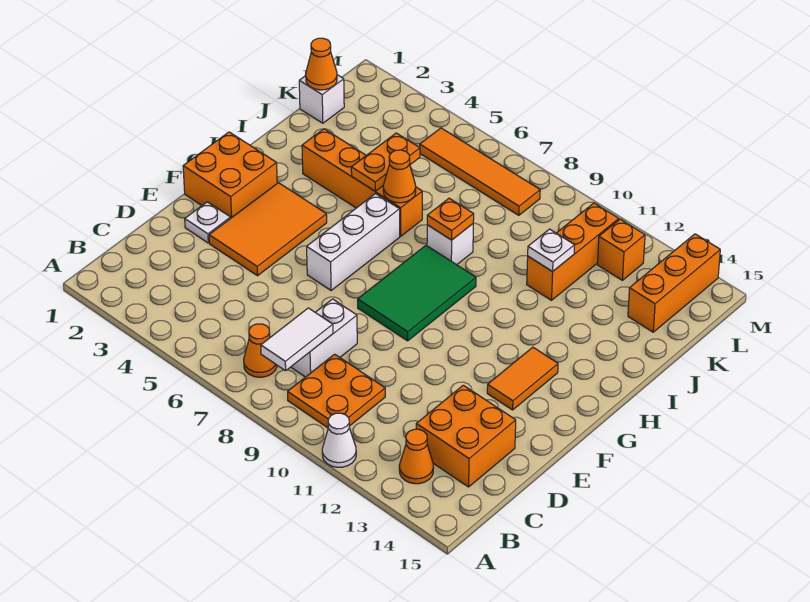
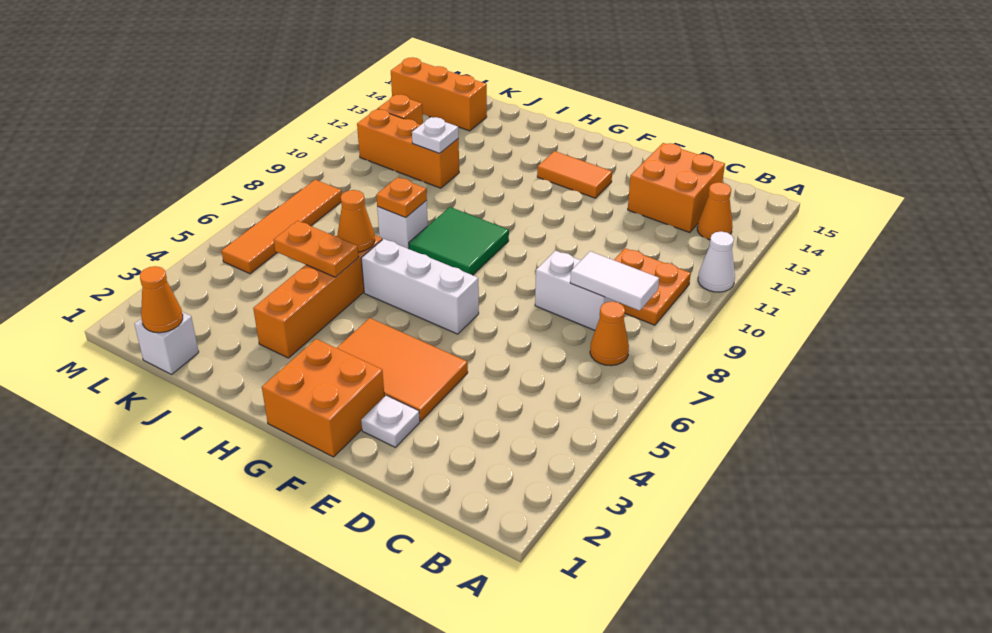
green tile F8:H9 level 1 -> green tile G8:H9 level 1

